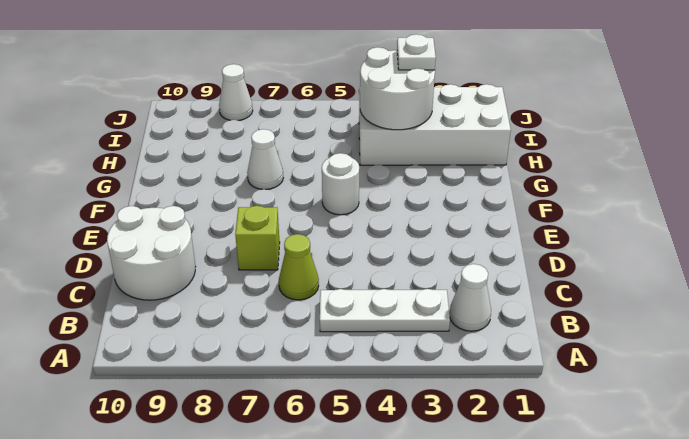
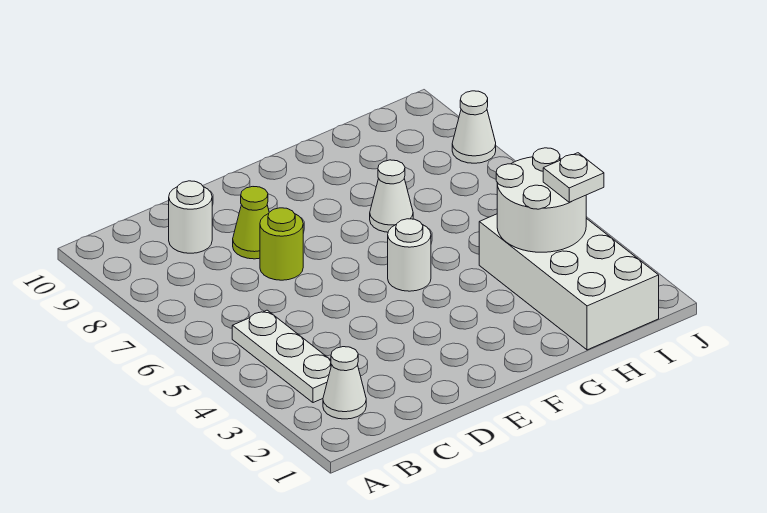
lime cone C6 level 1 -> lime cone D8 level 1
white round brick C9:D10 level 1 -> white round brick C9 level 1
lime brick D7 level 1 -> lime round brick D7 level 1

